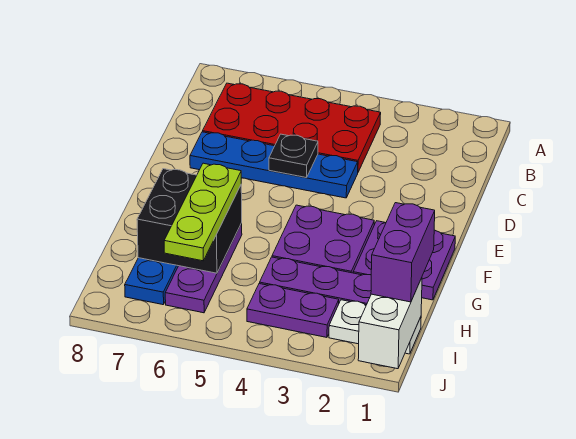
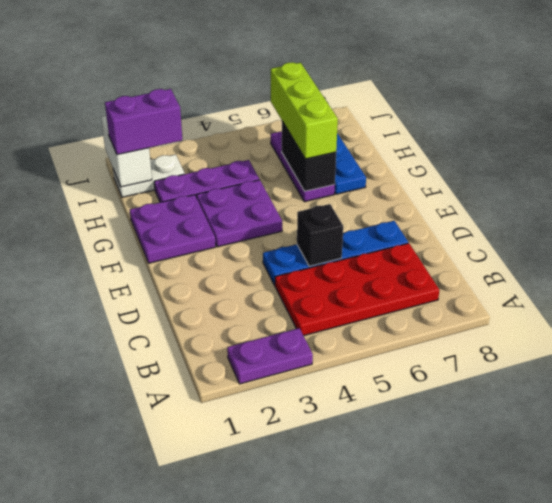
black plate D5 level 2 -> black brick D5 level 2
black brick G6:H7 level 2 -> black brick G6:H6 level 2
lime plate G6:I6 level 3 -> lime brick G6:I6 level 3
purple brick H1:I1 level 3 -> purple brick I1:I2 level 3
purple plate I3:I4 level 1 -> purple plate A2:A3 level 1

